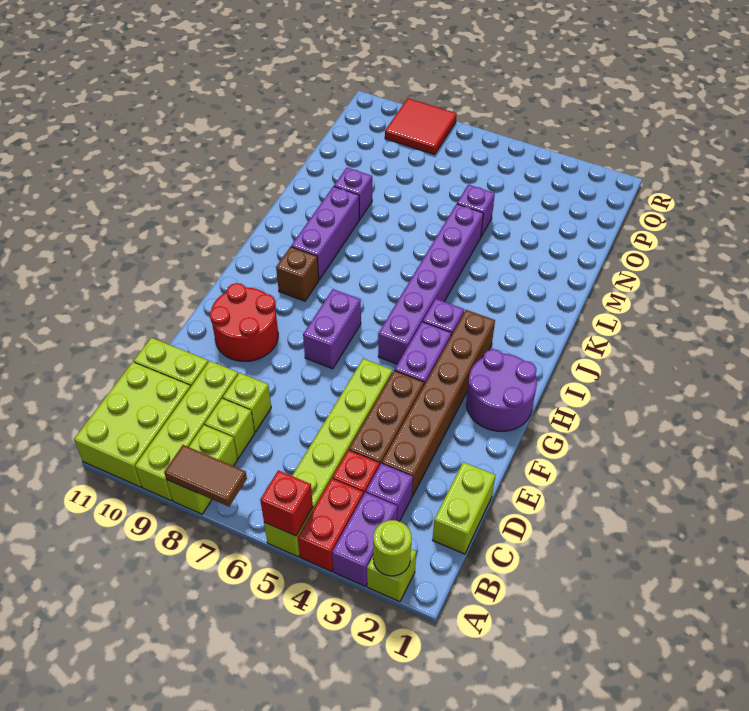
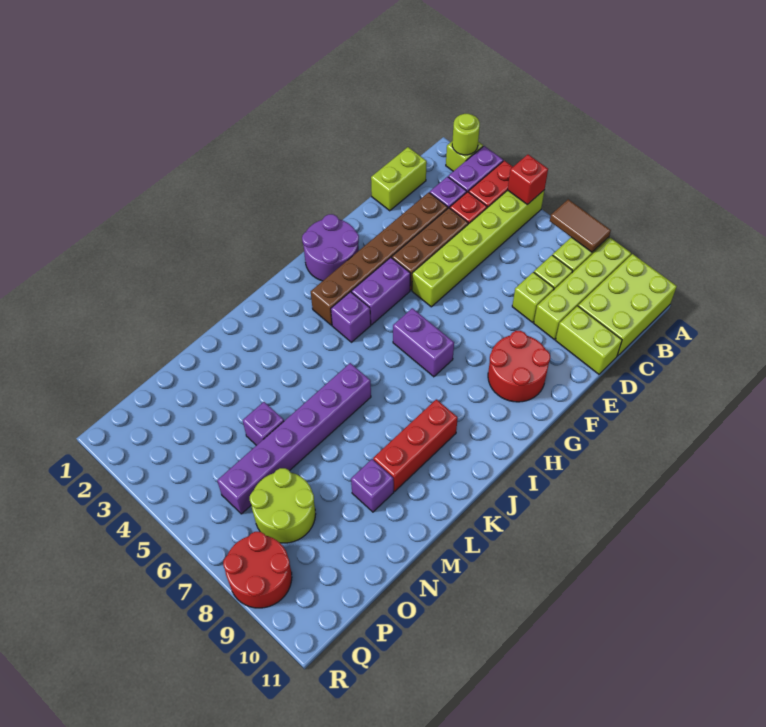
purple brick G7:H7 level 1 -> purple brick H6:H7 level 1
purple brick H5:M5 level 1 -> purple brick K6:P6 level 1
brown brick I9 level 1 -> none
purple brick J9:L9 level 1 -> red brick J9:L9 level 1
none -> lime round brick O7:P8 level 1
red tile Q8:R9 level 1 -> red round brick Q8:R9 level 1

